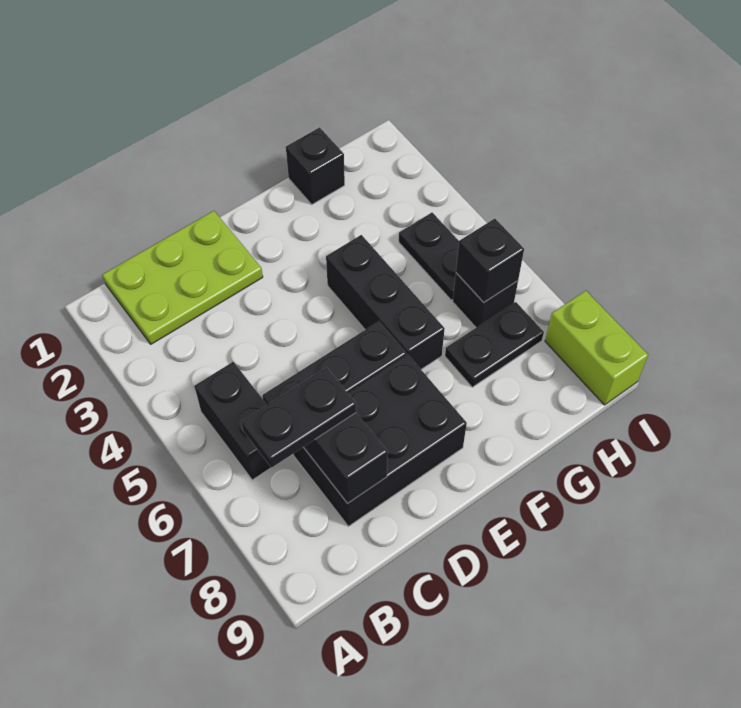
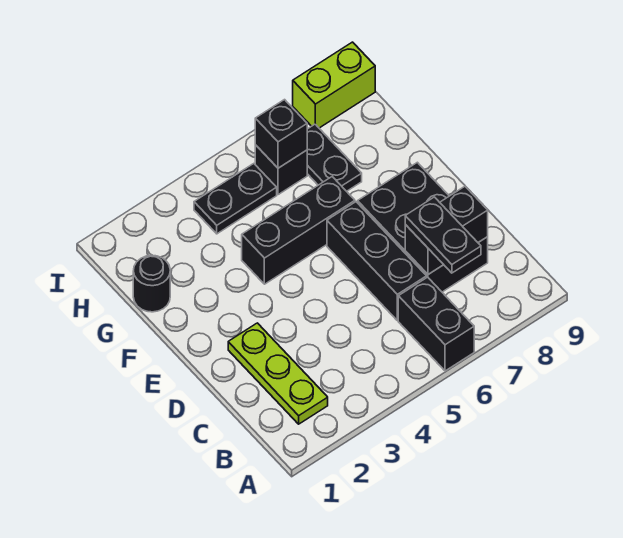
lime plate B1:D2 level 1 -> lime plate B2:D2 level 1
black brick B5:B6 level 1 -> black brick A6:B6 level 1
black brick G1 level 1 -> black round brick G1 level 1

